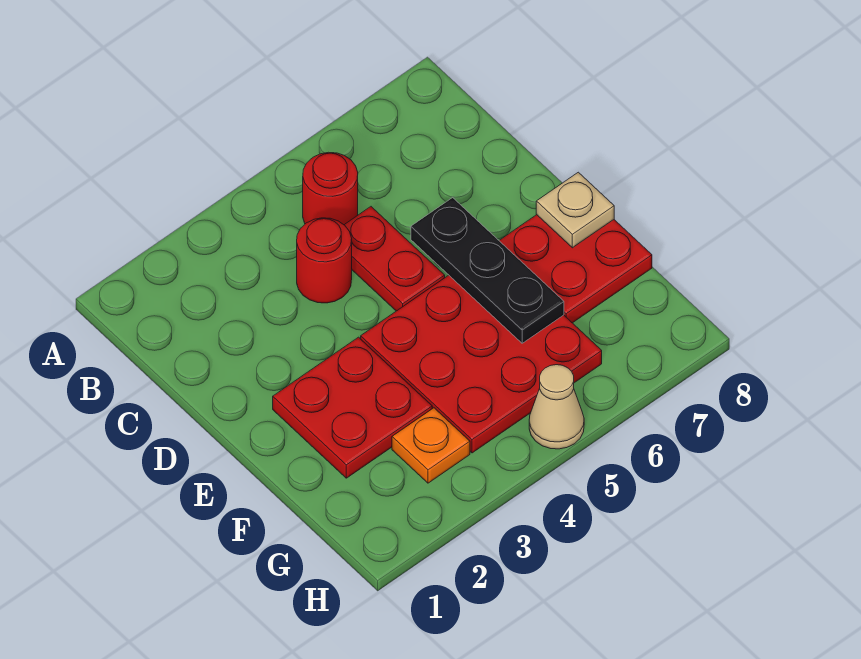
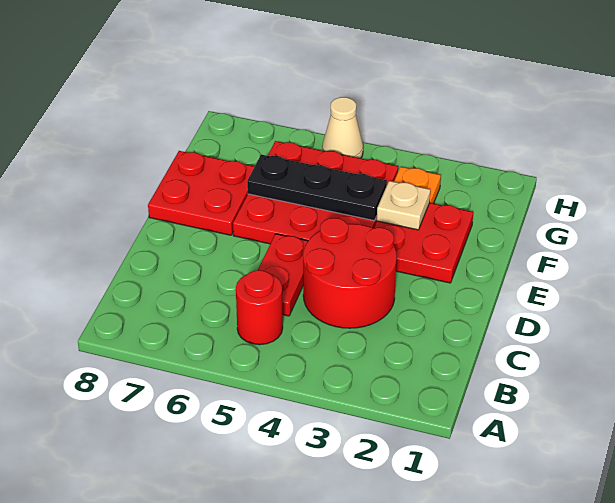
red round brick C4 level 1 -> red round brick C3:D4 level 1
black plate D6:F6 level 2 -> black plate F4:F6 level 2
tan plate E8 level 2 -> tan plate F3 level 2

